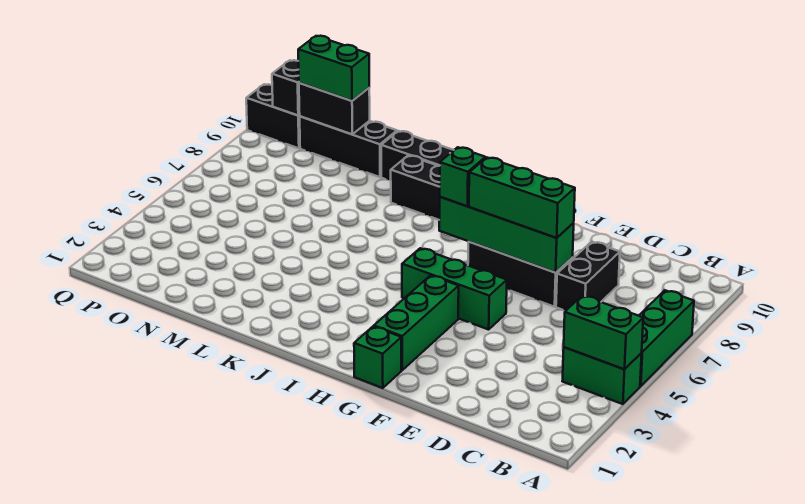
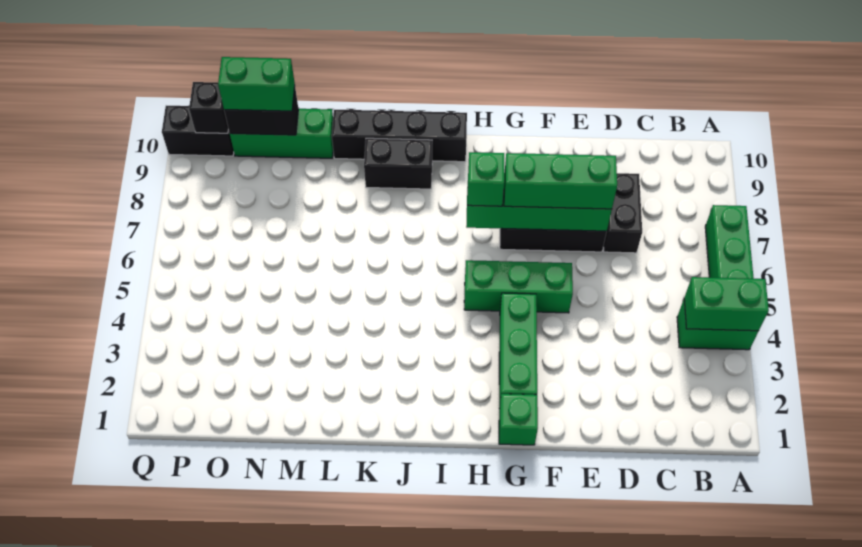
black brick M10:O10 level 1 -> green brick M10:O10 level 1

